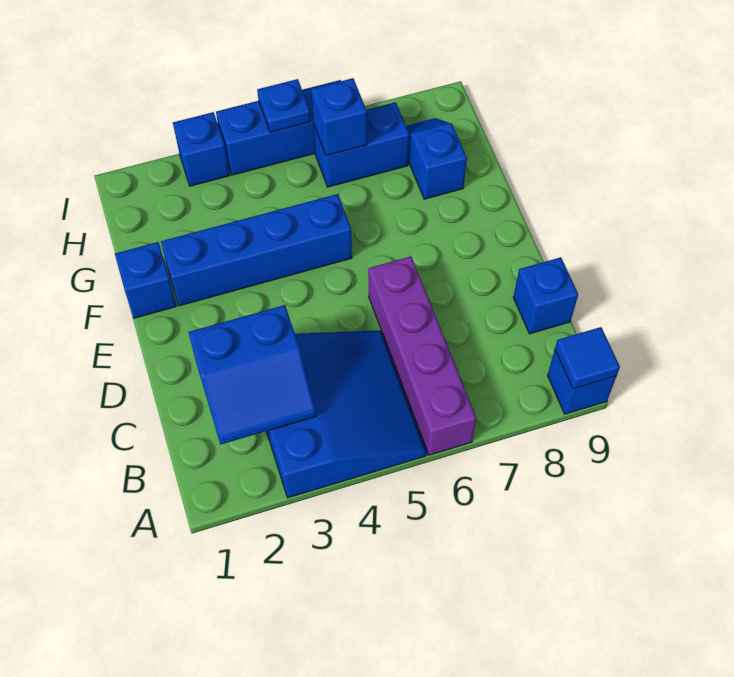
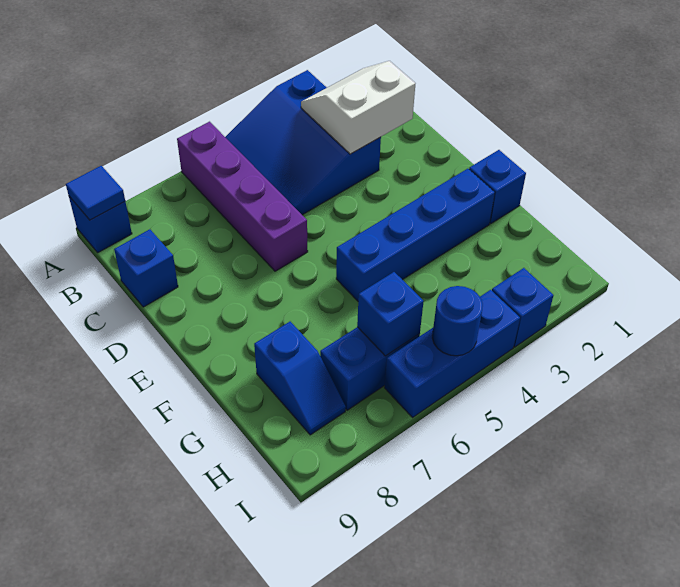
blue slope B2:C3 level 2 top C -> white slope B2:C3 level 2 top C
blue plate I5 level 2 -> blue round brick I5 level 2

